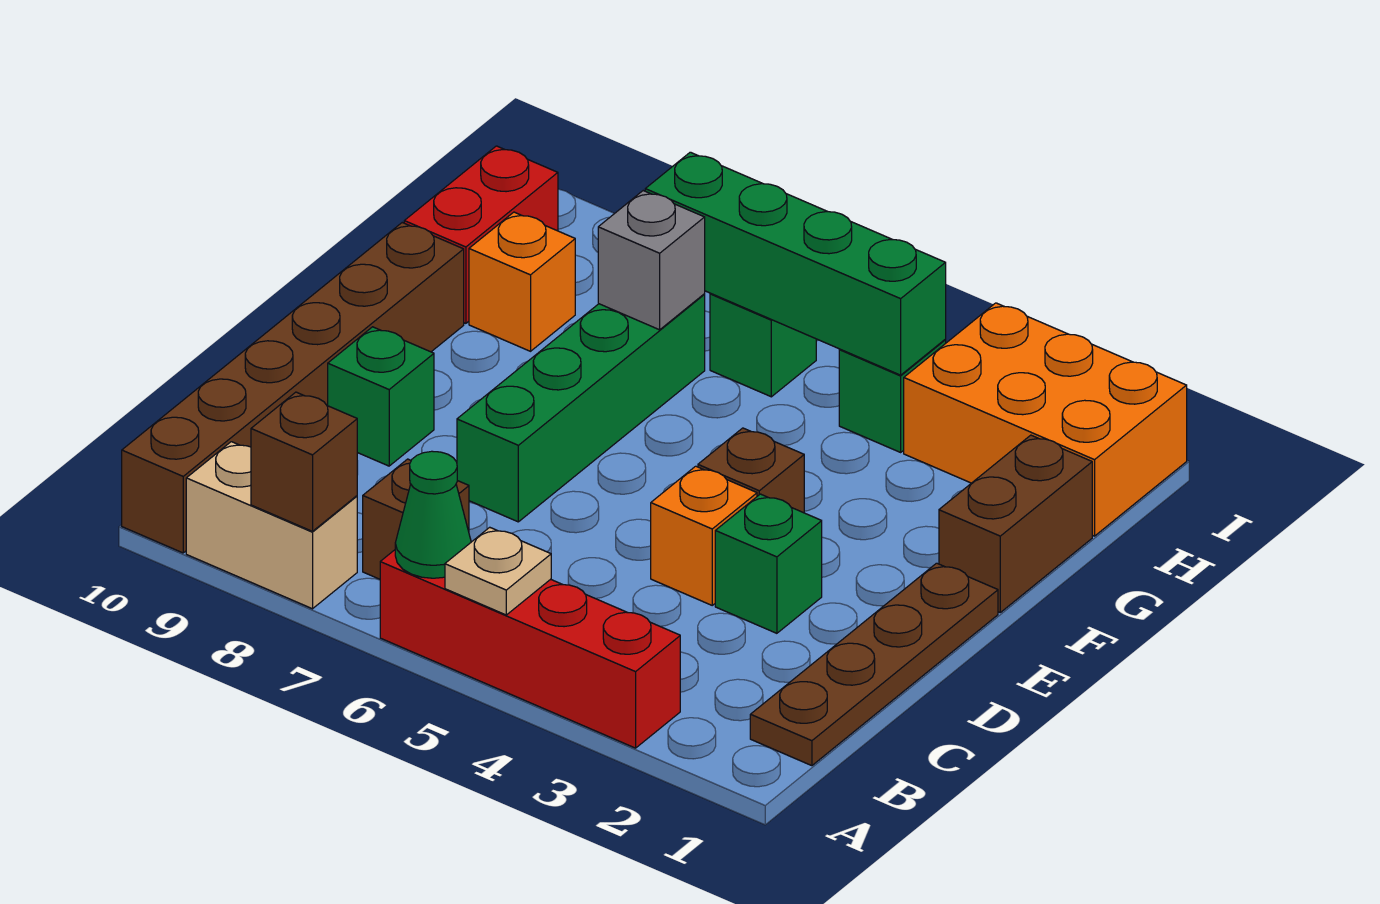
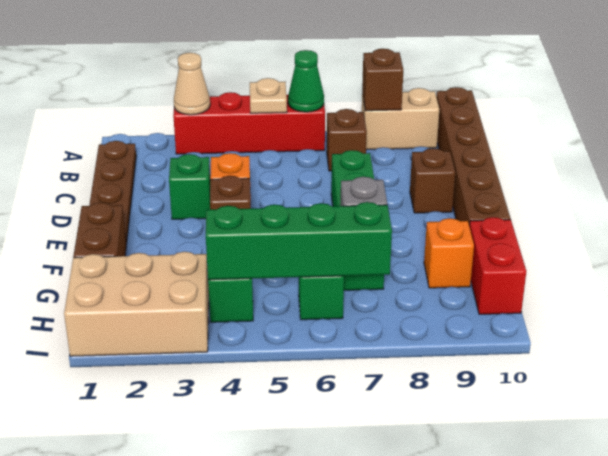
none -> tan cone A3 level 2
green brick D9 level 1 -> brown brick D9 level 1
orange brick H1:I3 level 1 -> tan brick H1:I3 level 1

